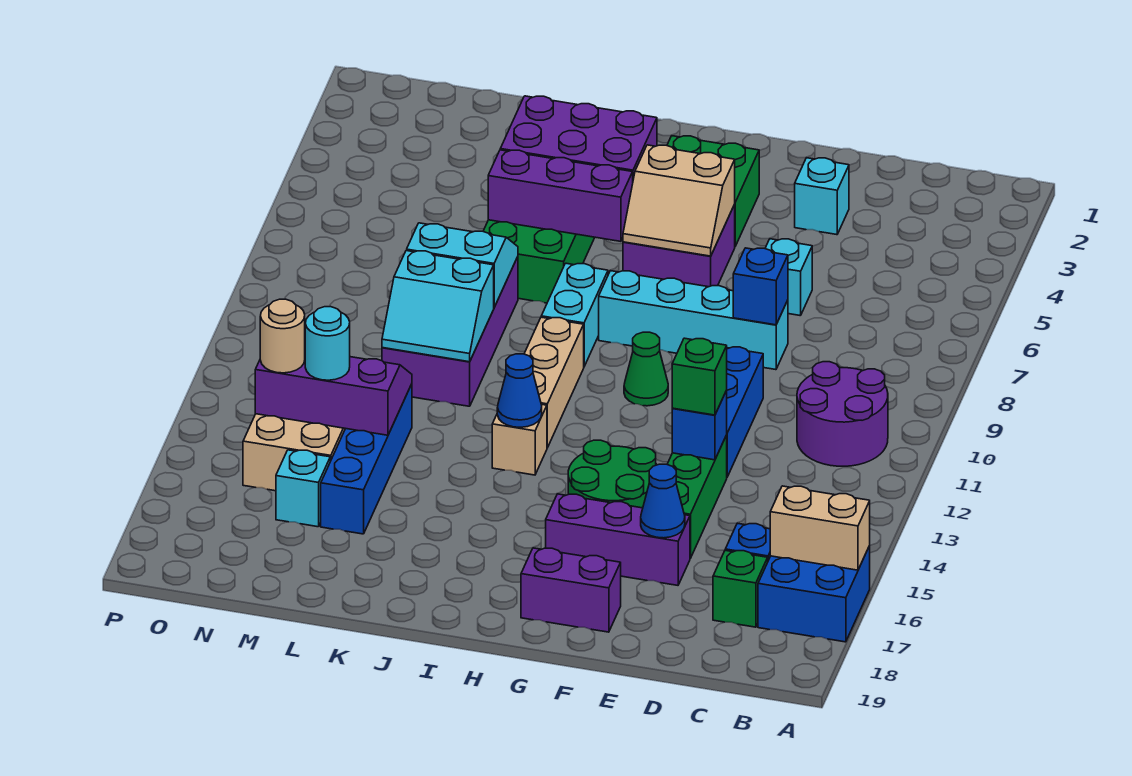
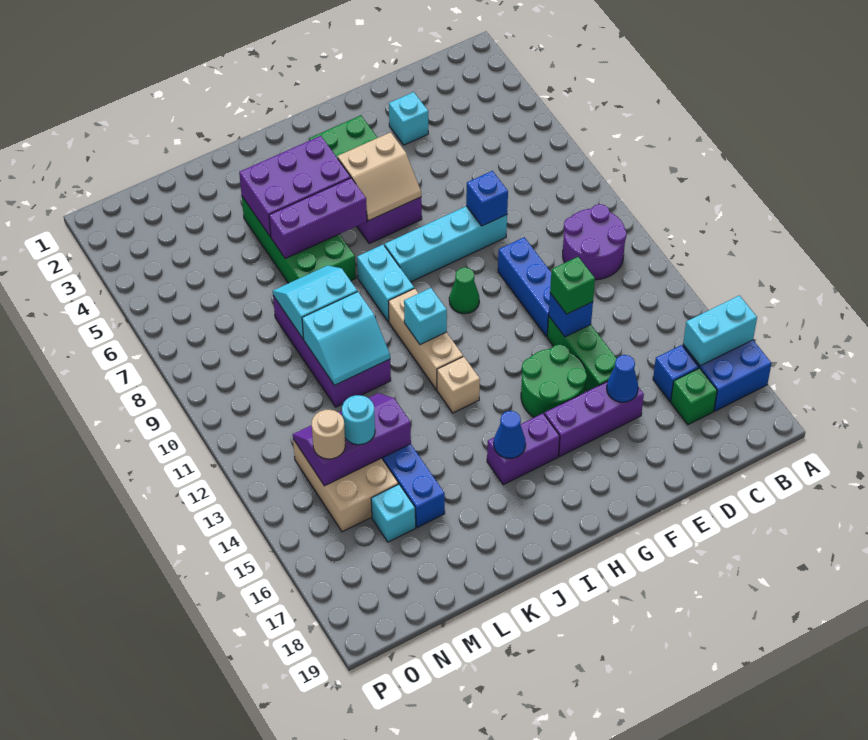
tan brick A16:B16 level 2 -> cyan brick A16:B16 level 2
cyan brick E6 level 1 -> cyan brick I11 level 2
purple brick F18:G18 level 1 -> purple brick H16:I16 level 1
blue cone I13 level 2 -> blue cone I16 level 2

